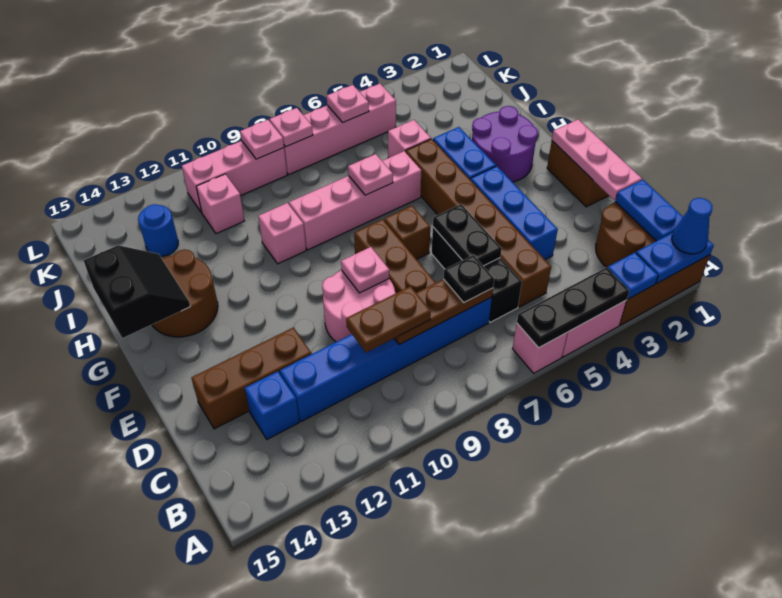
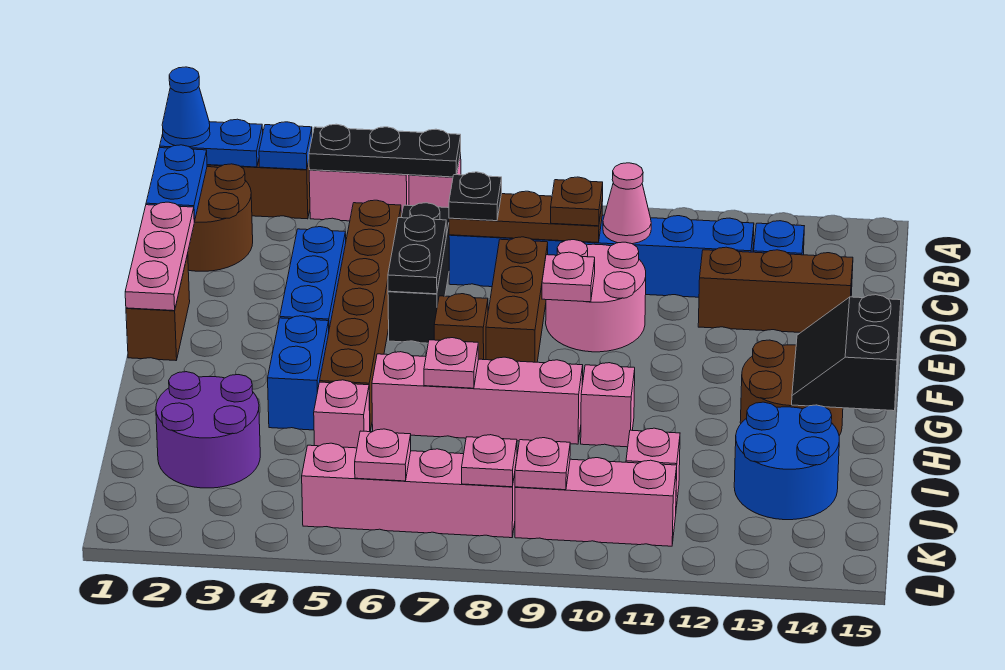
brown plate C9:C10 level 3 -> brown plate C9 level 3
none -> pink cone C10 level 2
purple round brick G2:H3 level 1 -> purple round brick I2:J3 level 1
blue round brick J13 level 1 -> blue round brick I13:J14 level 1

